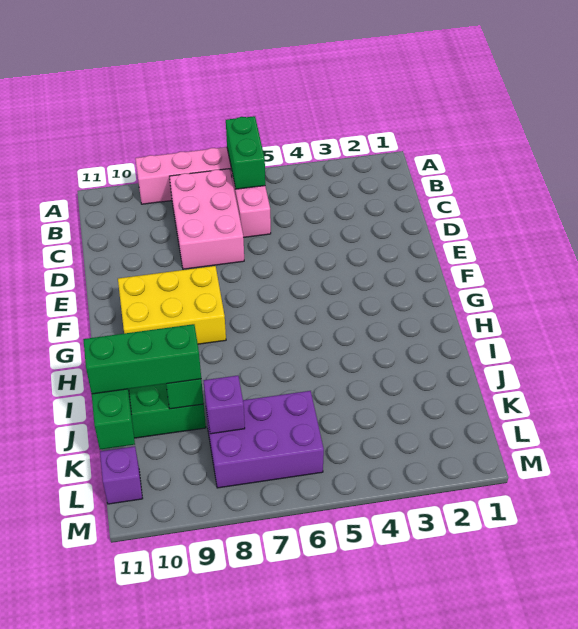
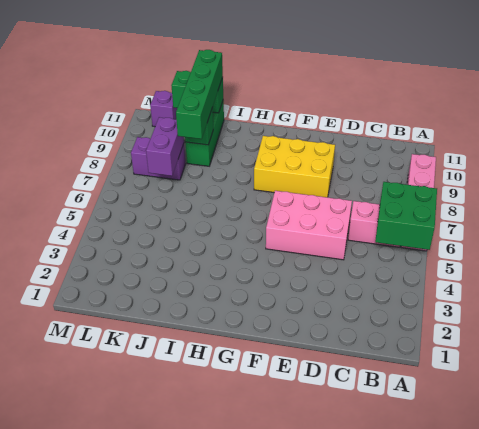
green brick A6:B6 level 2 -> green brick A5:B6 level 2
pink brick B7:D8 level 1 -> pink brick D5:F6 level 1
yellow brick F8:G10 level 1 -> yellow brick E8:G9 level 1
green brick J9:J11 level 3 -> green brick J8:J11 level 3
purple brick K6:L8 level 1 -> purple brick K8:L8 level 1
purple brick K8 level 2 -> purple brick K7:K8 level 2

